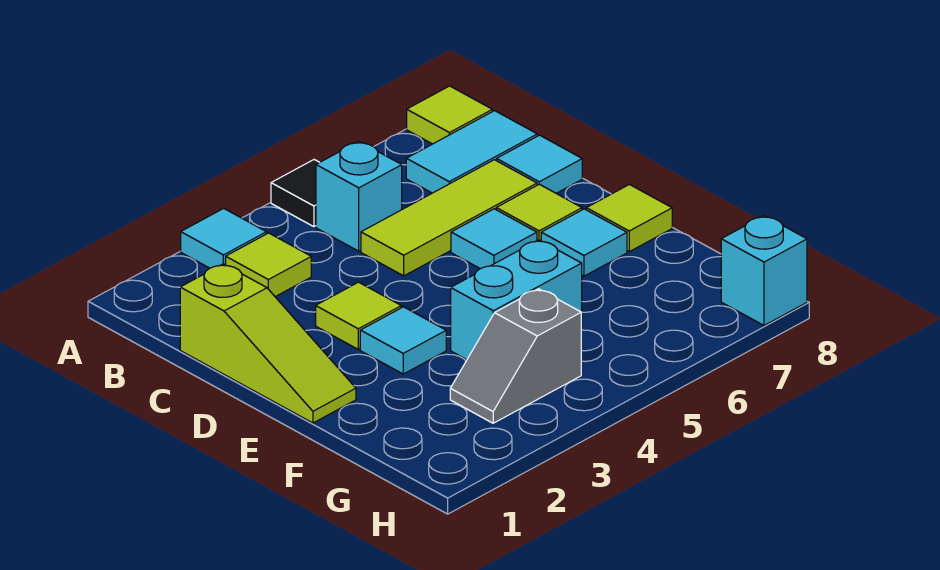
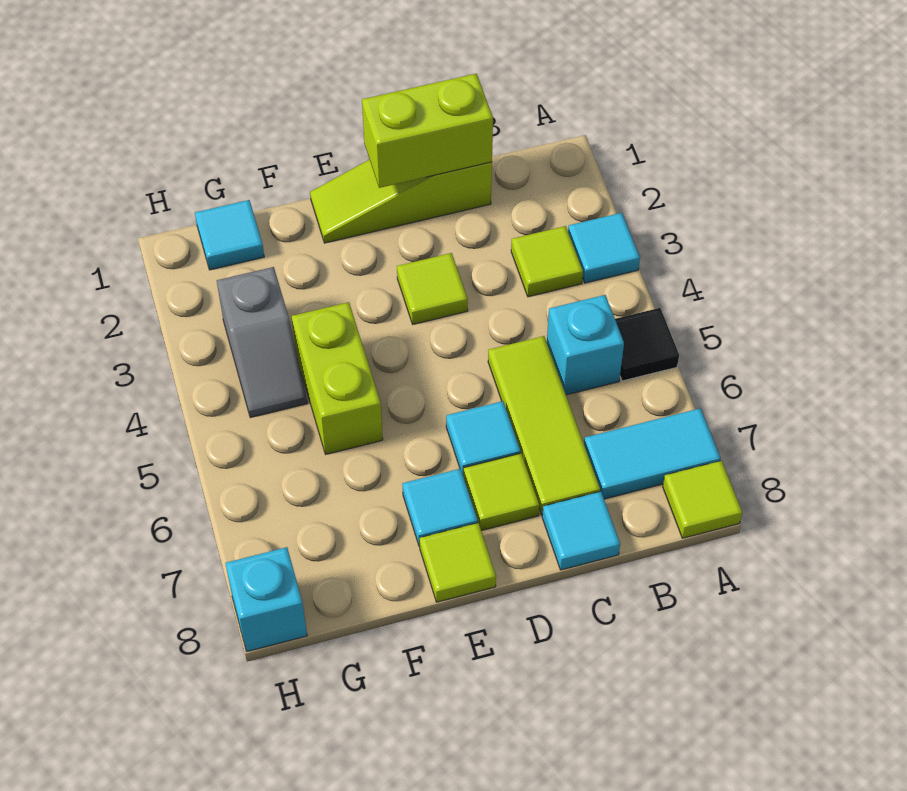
cyan tile B7:B8 level 1 -> cyan tile A7:B7 level 1
none -> lime brick C1:D1 level 2
cyan tile E3 level 1 -> cyan tile G1 level 1
cyan brick F4:F5 level 1 -> lime brick F4:F5 level 1
grey slope G3:G4 level 1 top 4 -> grey slope G3:G4 level 1 top 3

